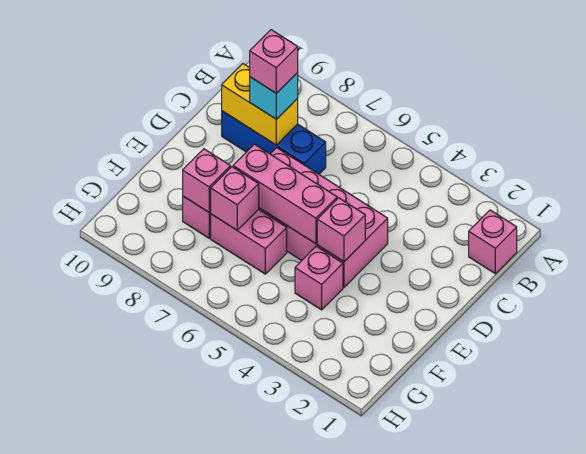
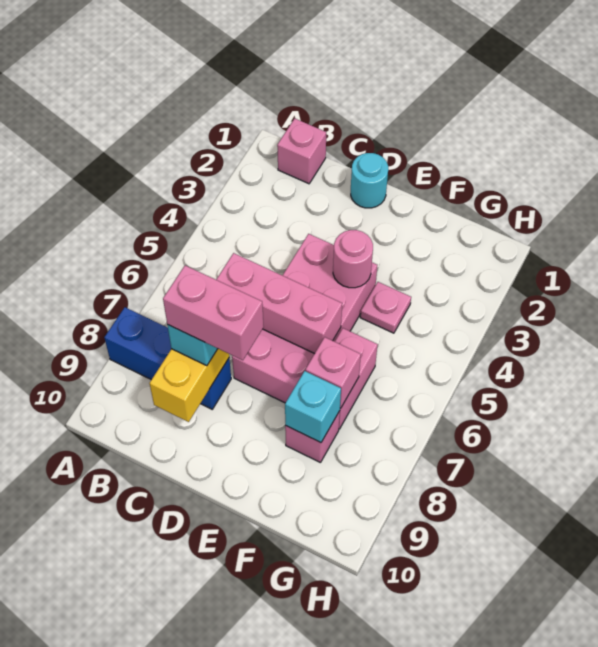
blue brick C7:C9 level 1 -> blue brick A8:C8 level 1
pink brick C8 level 4 -> pink brick C8:D8 level 4
none -> cyan round brick D1 level 1
pink brick E4 level 2 -> pink round brick E4 level 2
pink brick E5:E7 level 2 -> pink brick C6:E6 level 2
pink brick F4 level 1 -> pink plate F4 level 1
pink brick F8 level 2 -> cyan brick F8 level 2

